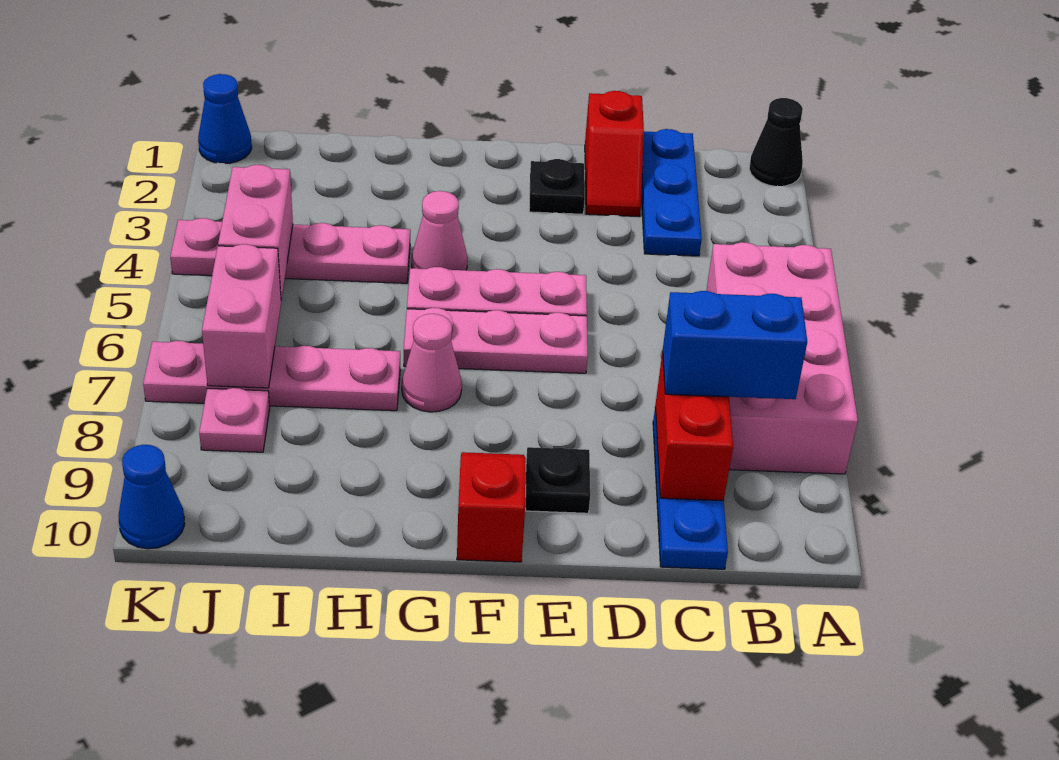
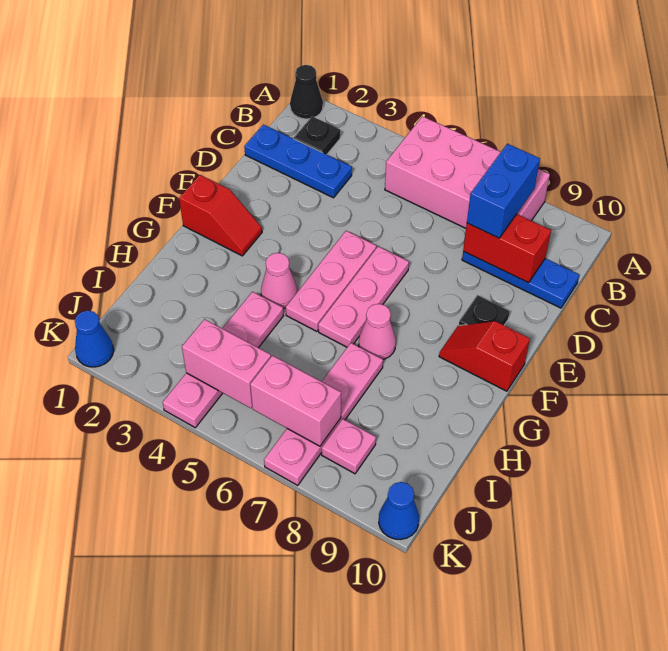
red slope D1:D2 level 1 top 1 -> red slope F1:F2 level 1 top 1
black plate E2 level 1 -> black plate B2 level 1

